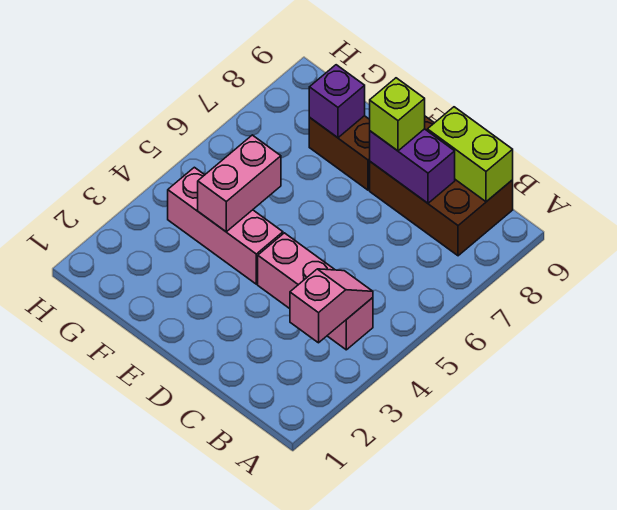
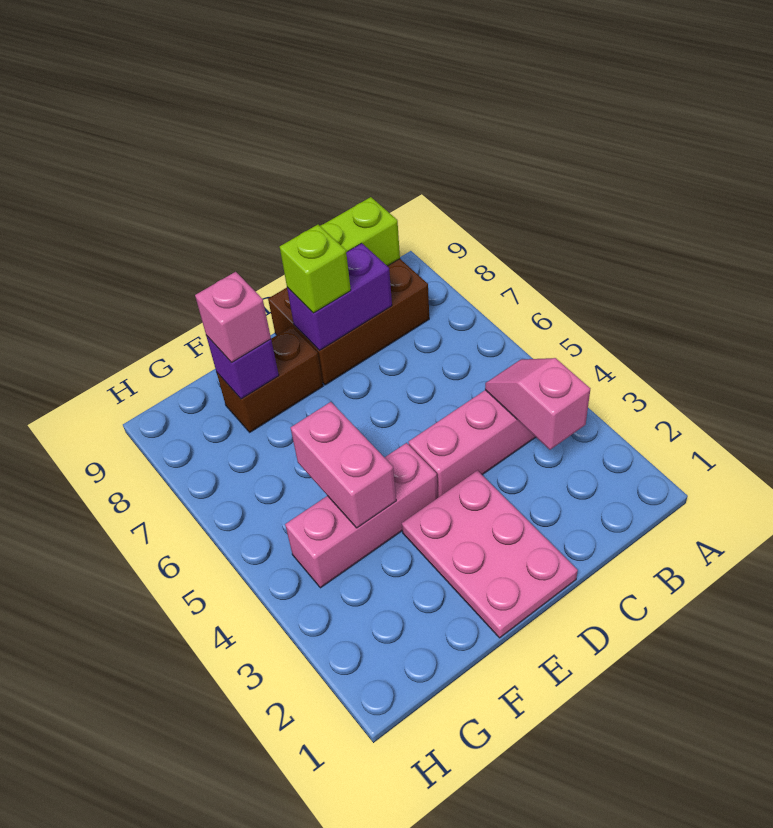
none -> pink plate D1:E3 level 1
none -> pink brick F8 level 3

